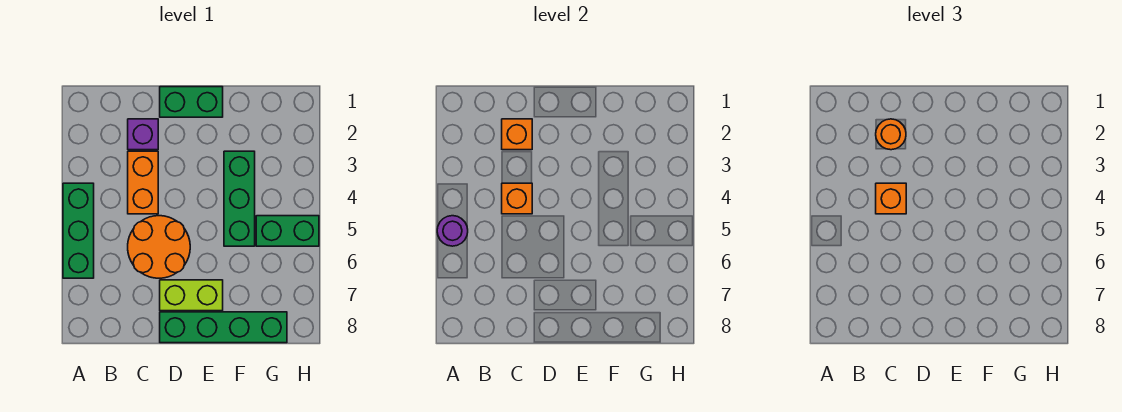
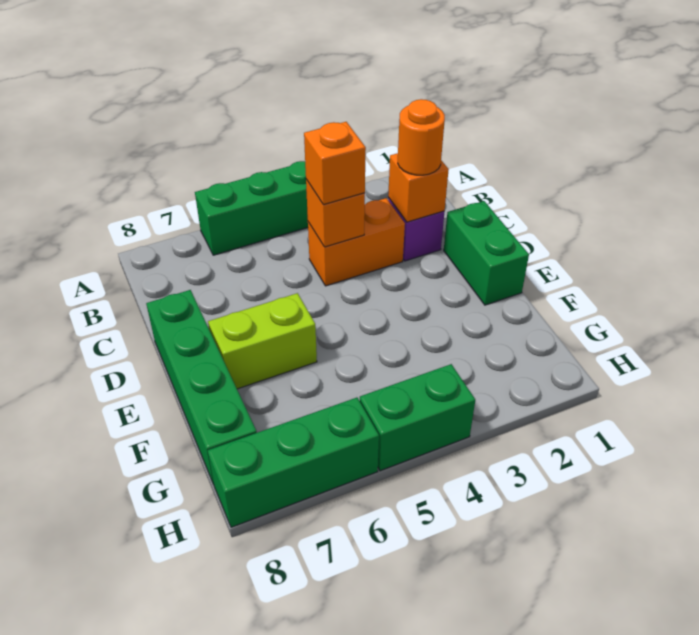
purple round brick A5 level 2 -> none
orange round brick C5:D6 level 1 -> none
lime brick D7:E7 level 1 -> lime brick E6:E7 level 1
green brick F3:F5 level 1 -> green brick H6:H8 level 1
green brick G5:H5 level 1 -> green brick H4:H5 level 1

